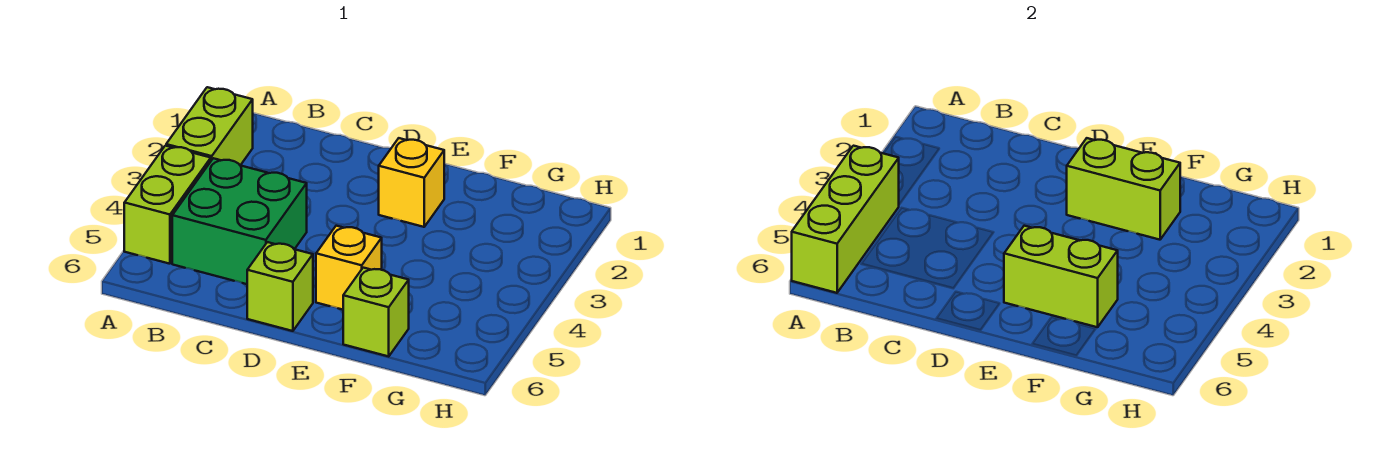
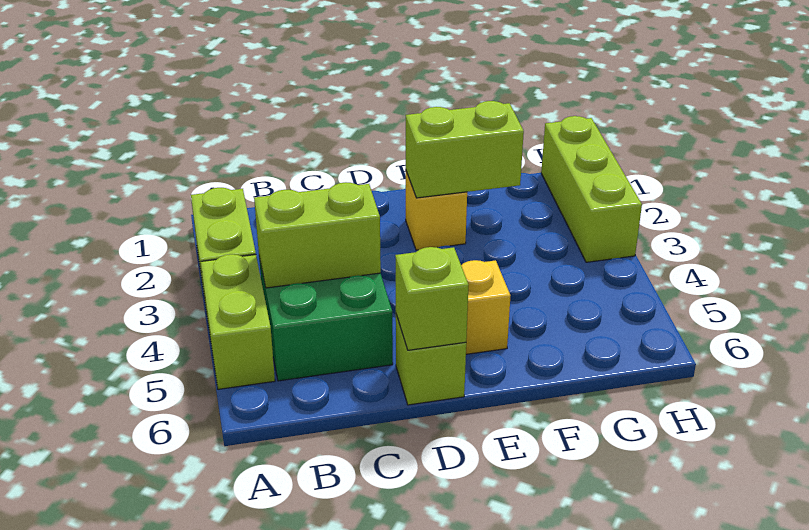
lime brick A4:A6 level 2 -> lime brick H1:H3 level 1
lime brick E5:F5 level 2 -> lime brick B4:C4 level 2
lime brick F6 level 1 -> lime brick D6 level 2

